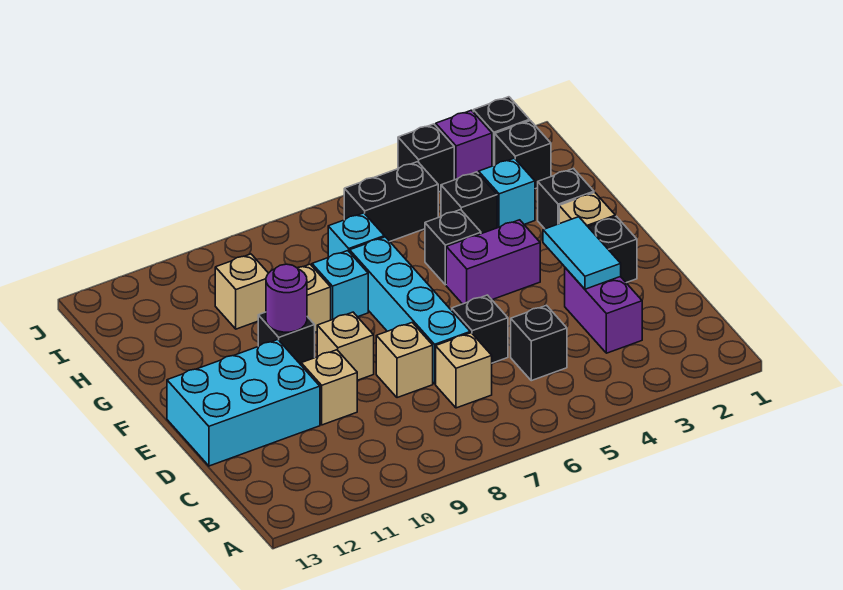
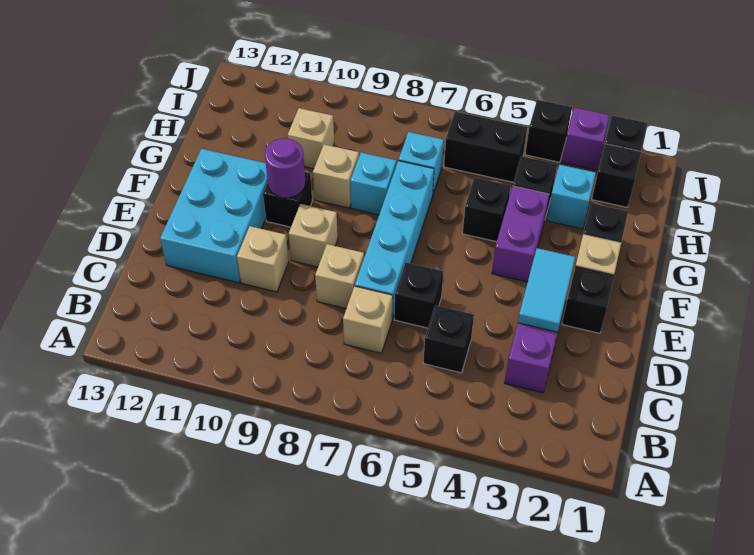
cyan brick D11:E13 level 1 -> cyan brick D11:F12 level 1
purple brick F4:F5 level 1 -> purple brick F4:G4 level 1

